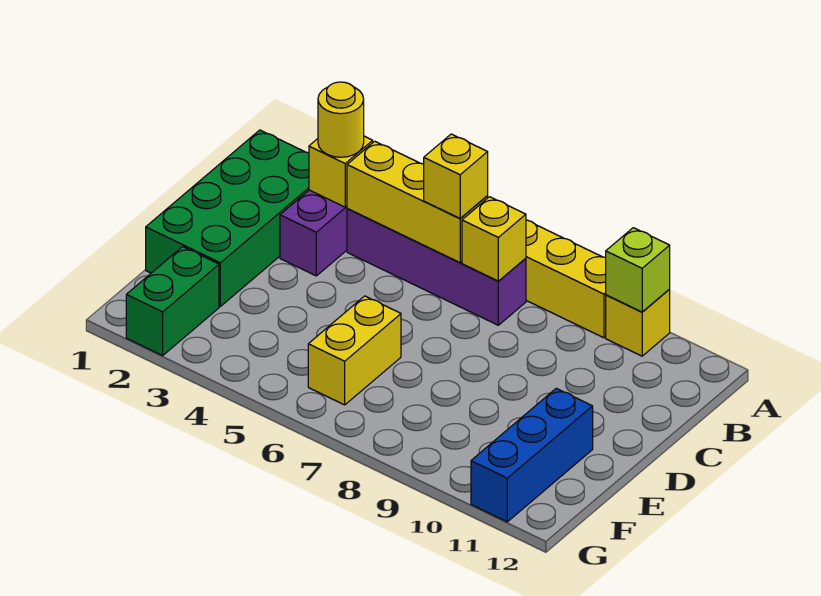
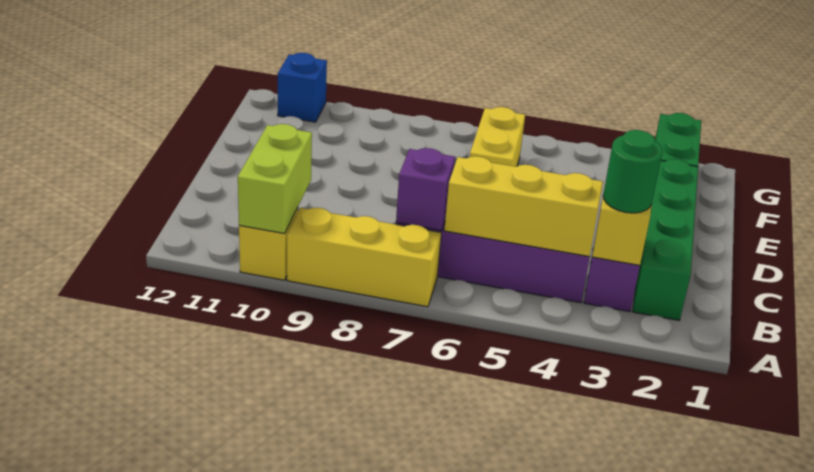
lime brick A10 level 2 -> lime brick A10:B10 level 2
green brick B1:E2 level 1 -> green brick B2:E2 level 1
yellow round brick B3 level 3 -> green round brick B3 level 3
yellow brick B6 level 3 -> none
yellow brick B7 level 2 -> purple brick B7 level 2
blue brick E11:G11 level 1 -> blue brick G11 level 1

